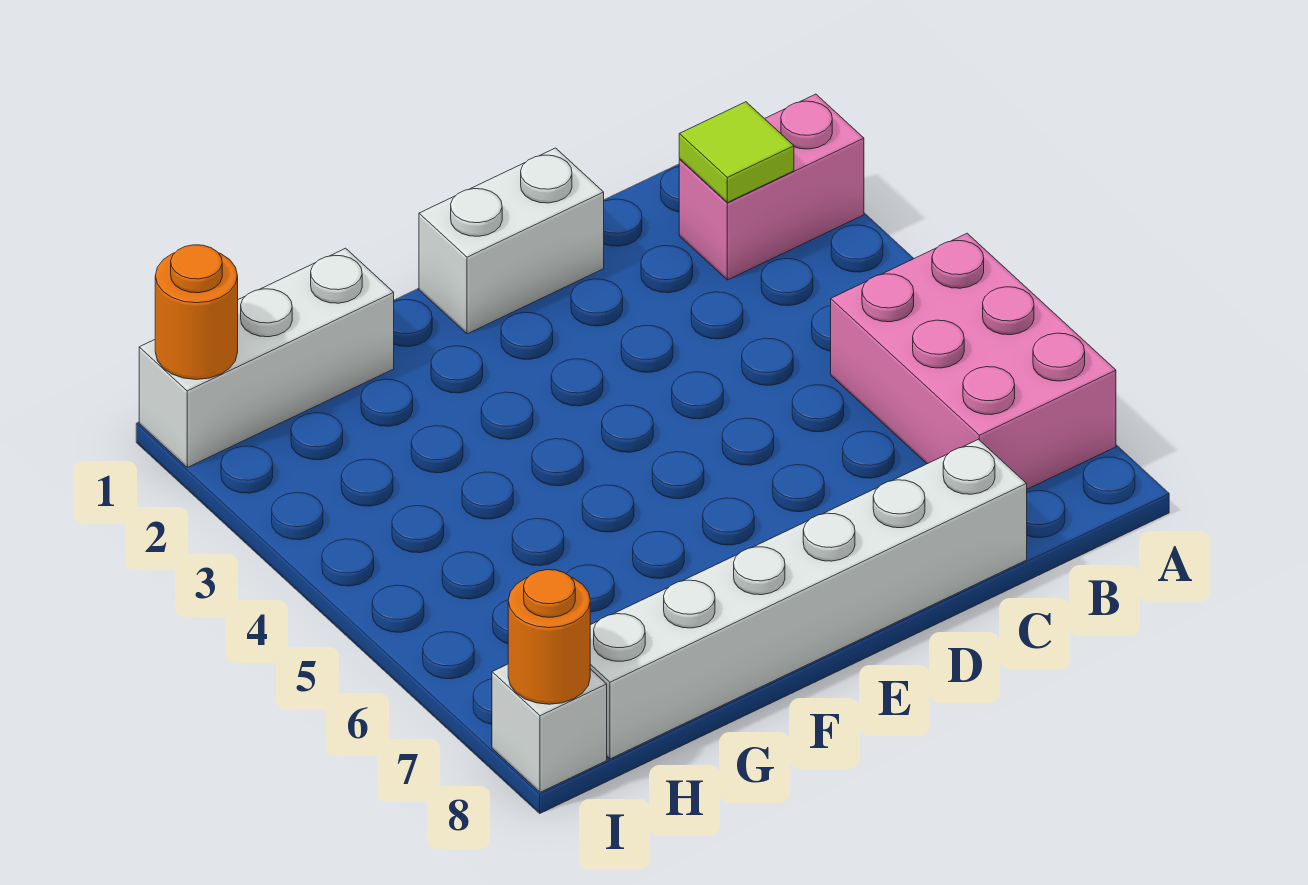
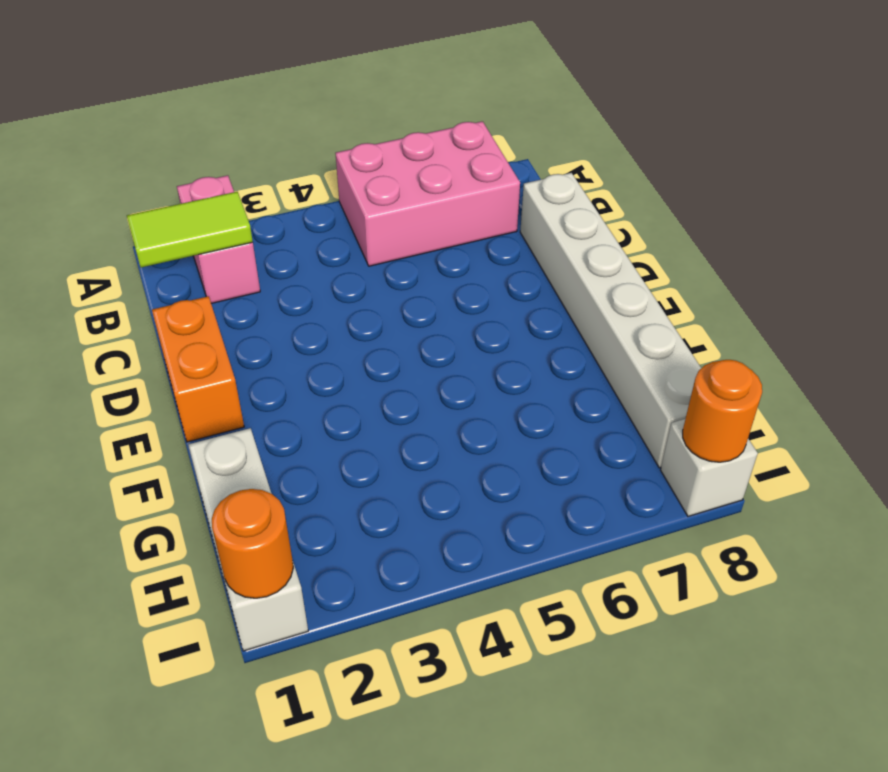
lime tile B2 level 2 -> lime tile B1:B2 level 2
white brick D1:E1 level 1 -> orange brick D1:E1 level 1

